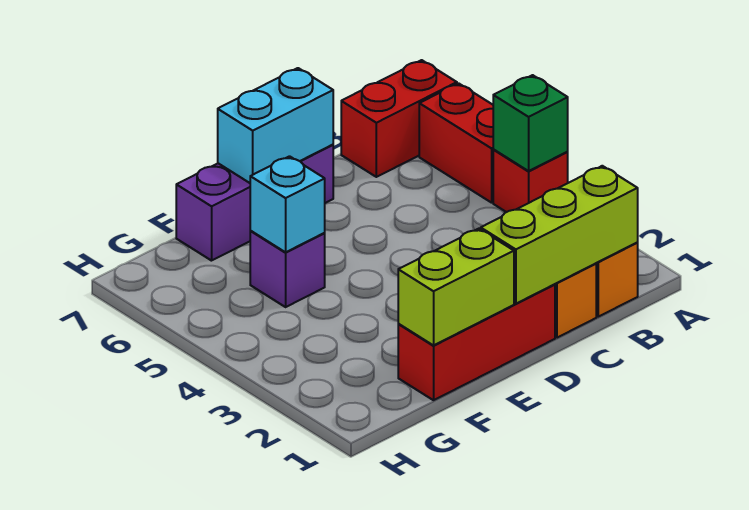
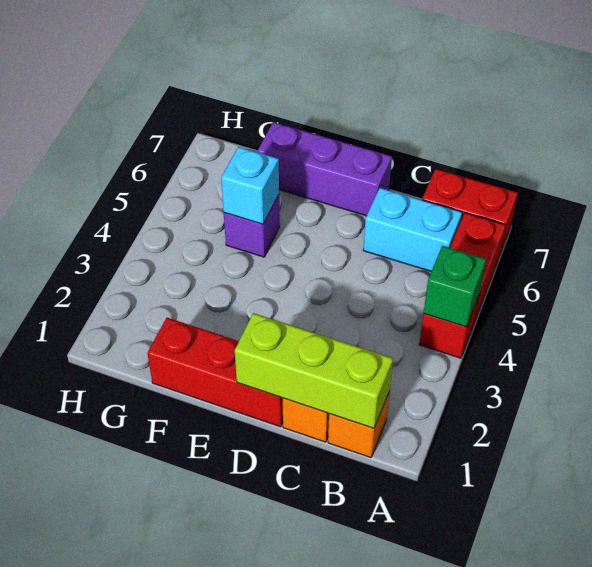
cyan brick D7:E7 level 2 -> cyan brick B6:C6 level 1
lime brick E1:F1 level 2 -> none

